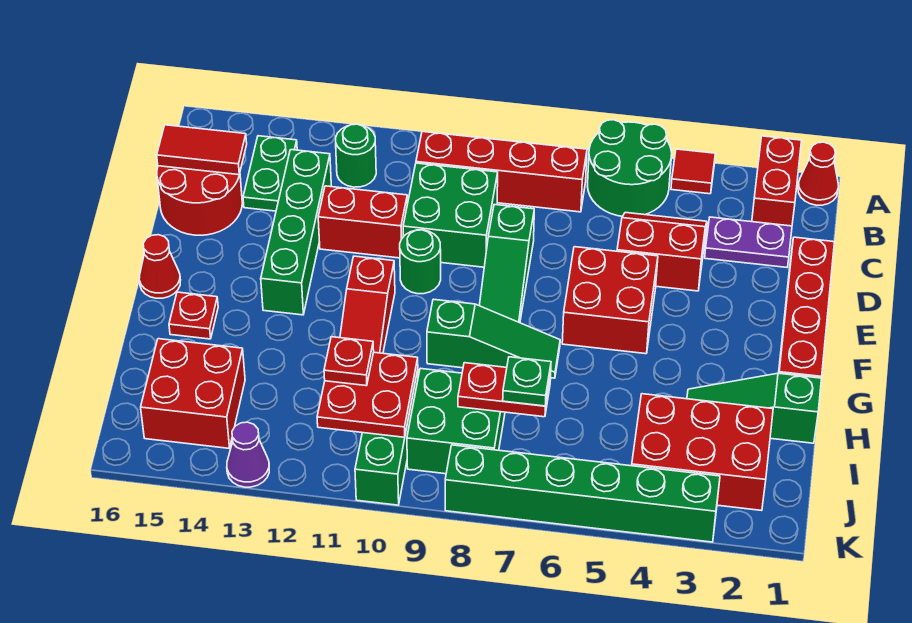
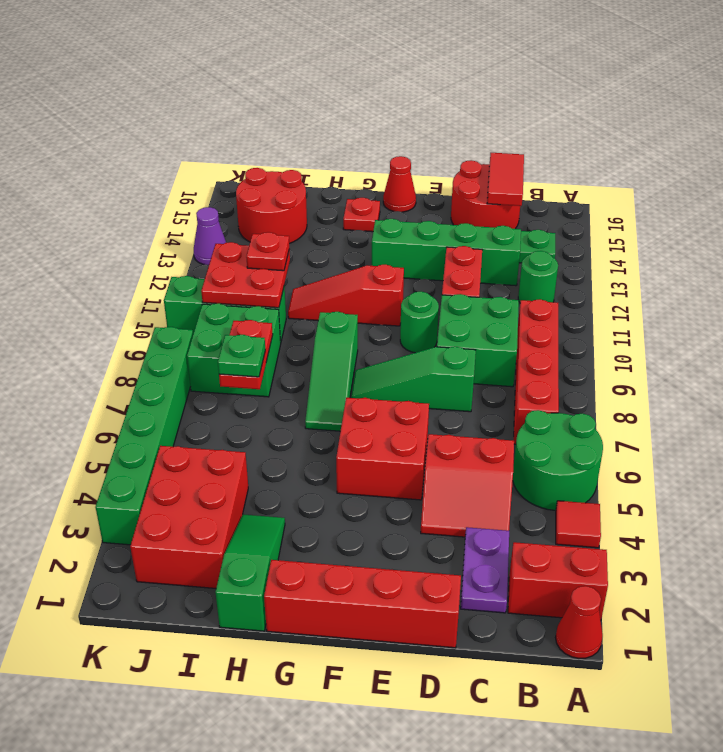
red slope C4:D5 level 1 top D -> red slope C4:D5 level 1 top 5
red brick I14:J15 level 1 -> red round brick I14:J15 level 1

